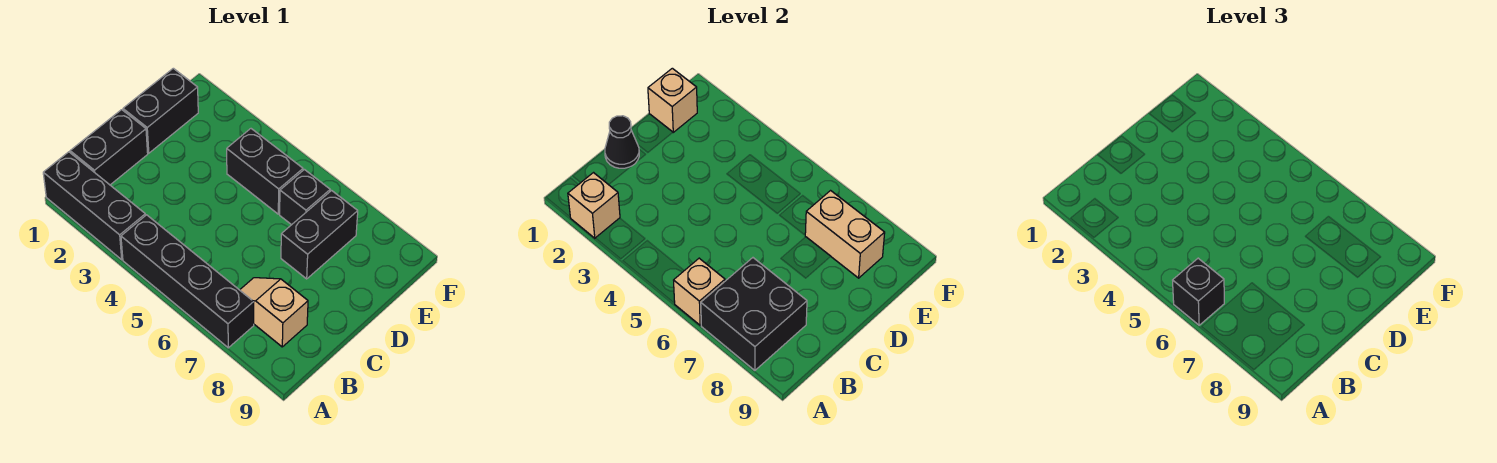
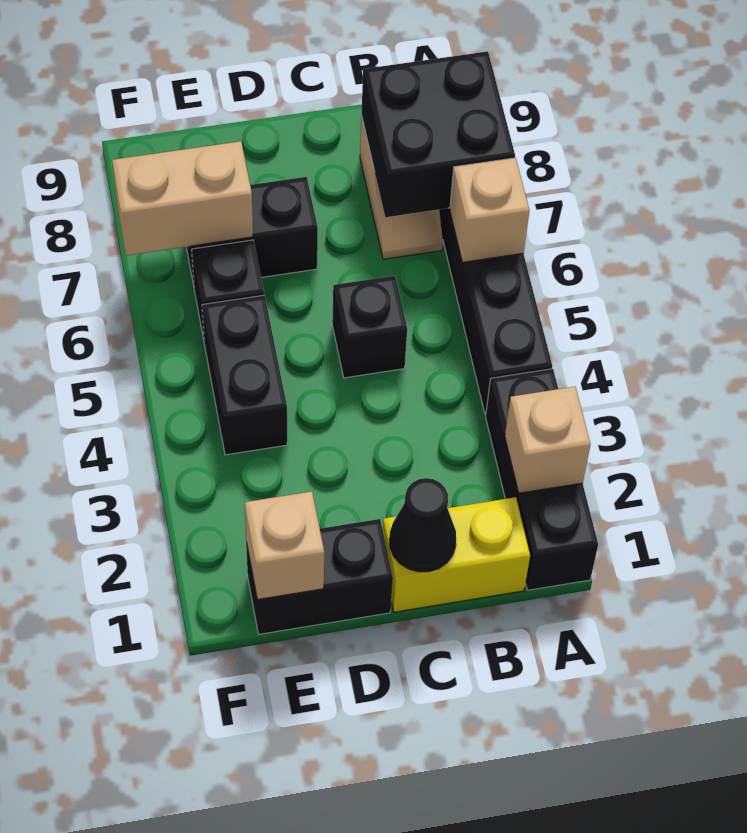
black brick A6 level 3 -> black brick C5 level 1
black brick B1:C1 level 1 -> yellow brick B1:C1 level 1
tan brick E7:E8 level 2 -> tan brick E7:F7 level 2

